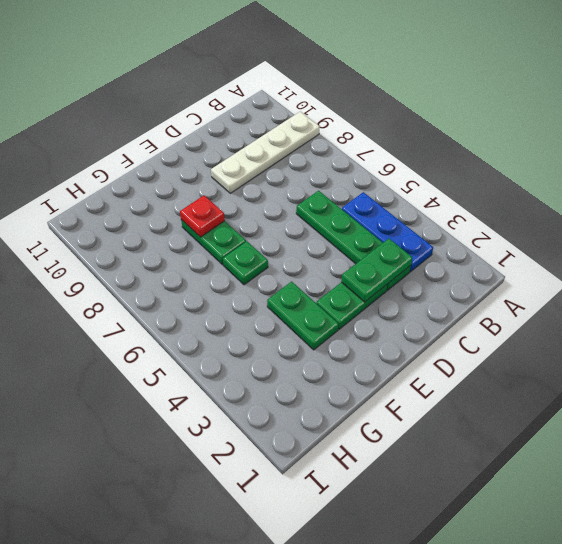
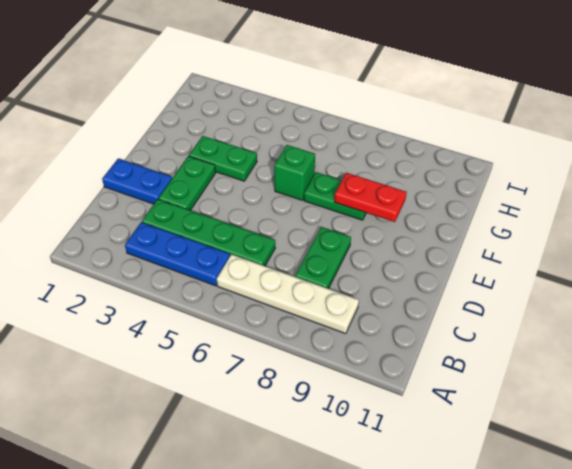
white plate A9:D9 level 1 -> white plate B6:B9 level 1
green plate C3:D3 level 2 -> green plate C8:D8 level 1
none -> blue plate D1:D2 level 1
green plate F6 level 1 -> green brick F6 level 1
red plate F8 level 2 -> red plate F8:F9 level 2

